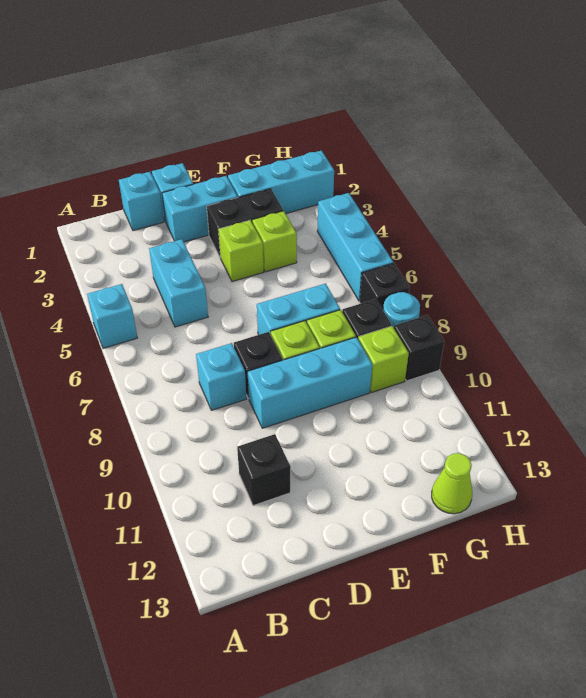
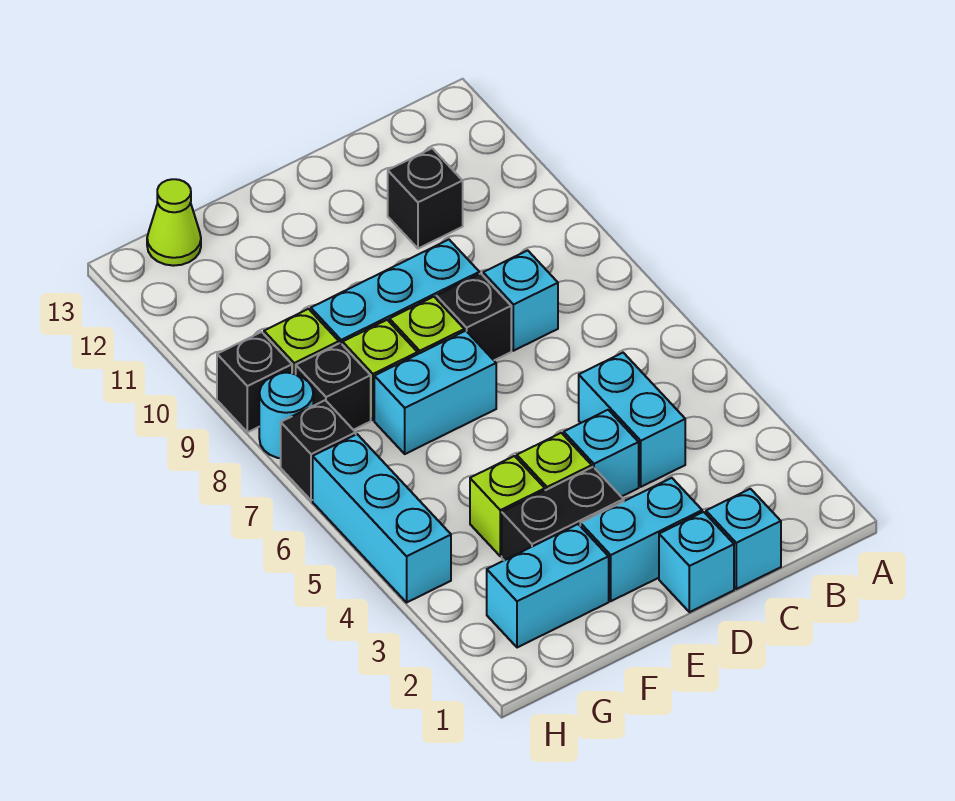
cyan brick A5 level 1 -> cyan brick D4 level 1
cyan brick F2:H2 level 1 -> cyan brick F2:G2 level 1

